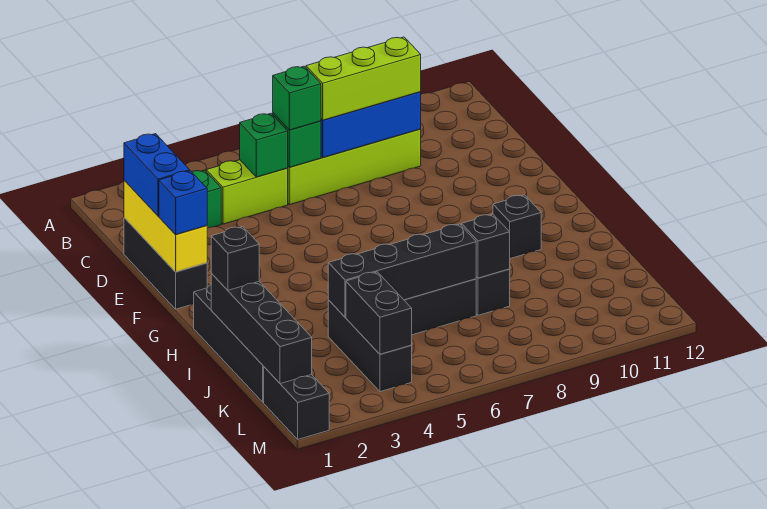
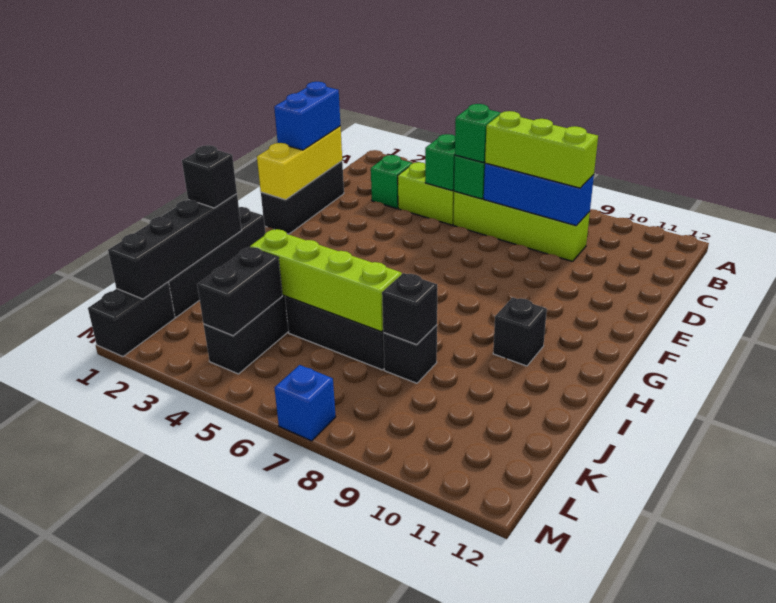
blue brick F1 level 3 -> blue brick M7 level 1
black brick J4:J7 level 2 -> lime brick J4:J7 level 2

